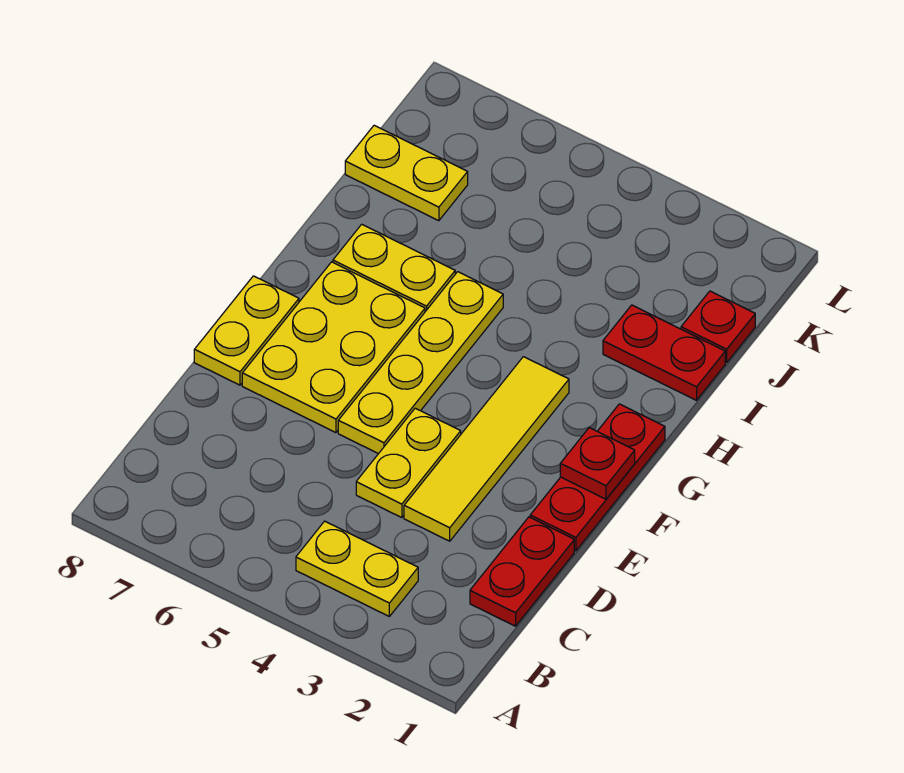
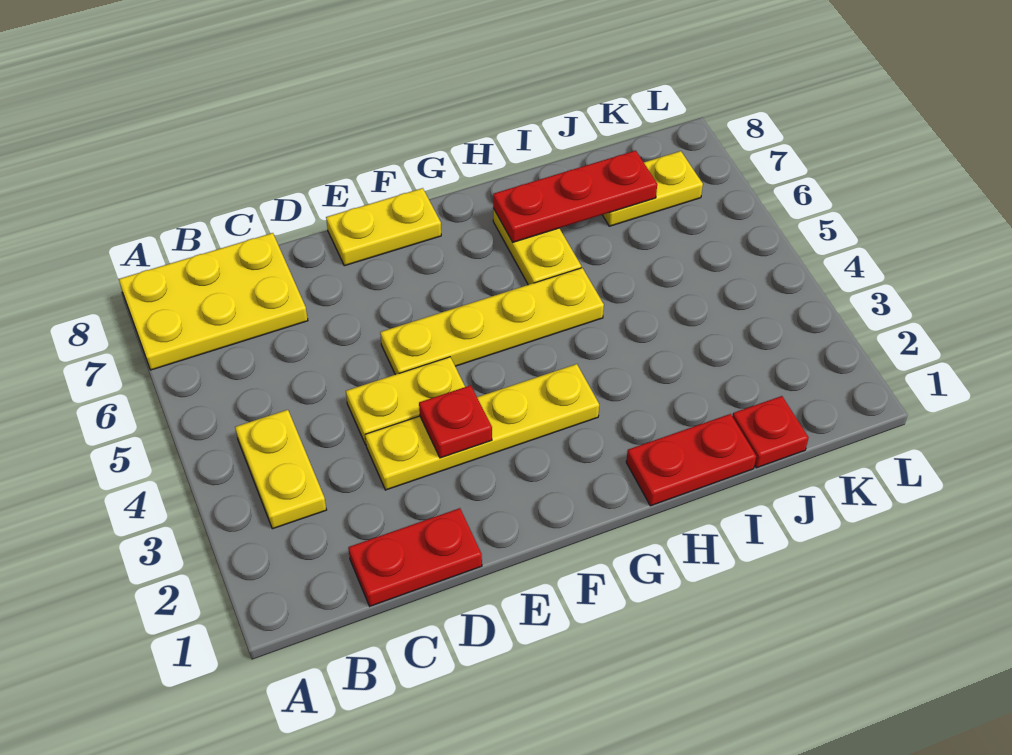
yellow tile D3:G3 level 1 -> yellow plate D3:G3 level 1
red plate E1:G1 level 1 -> red plate H7:J7 level 2
yellow plate E6:G7 level 1 -> yellow plate A7:C8 level 1
red plate F1 level 2 -> red plate E3 level 2
red plate I1:I2 level 1 -> red plate H1:I1 level 1
yellow plate J7:J8 level 1 -> yellow plate J7:K7 level 1

